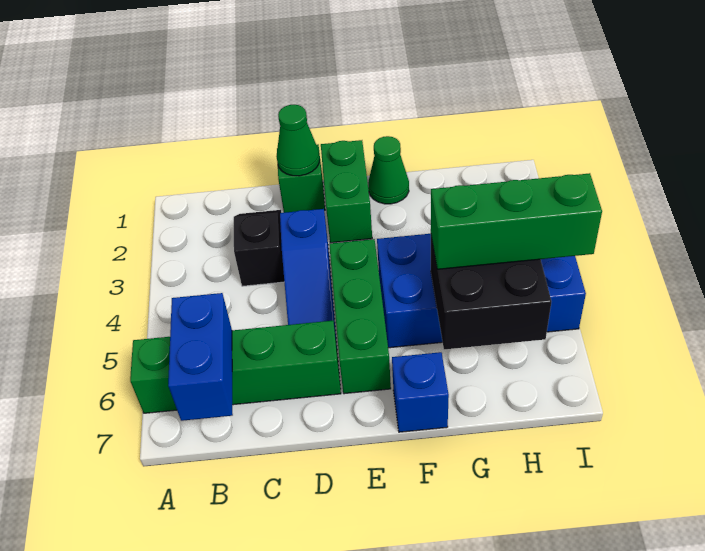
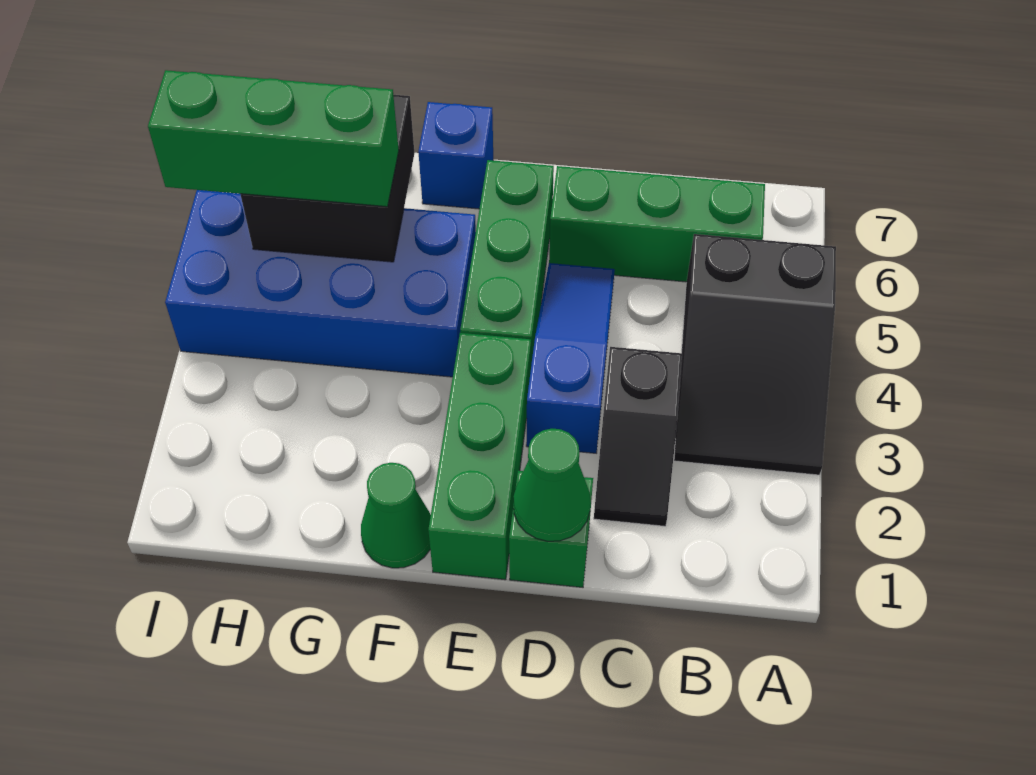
none -> black slope A3:B5 level 1 top 5
green brick A6:D6 level 1 -> green brick B6:D6 level 1
blue brick B6:B7 level 2 -> none
green brick E1:E2 level 1 -> green brick E1:E3 level 1

